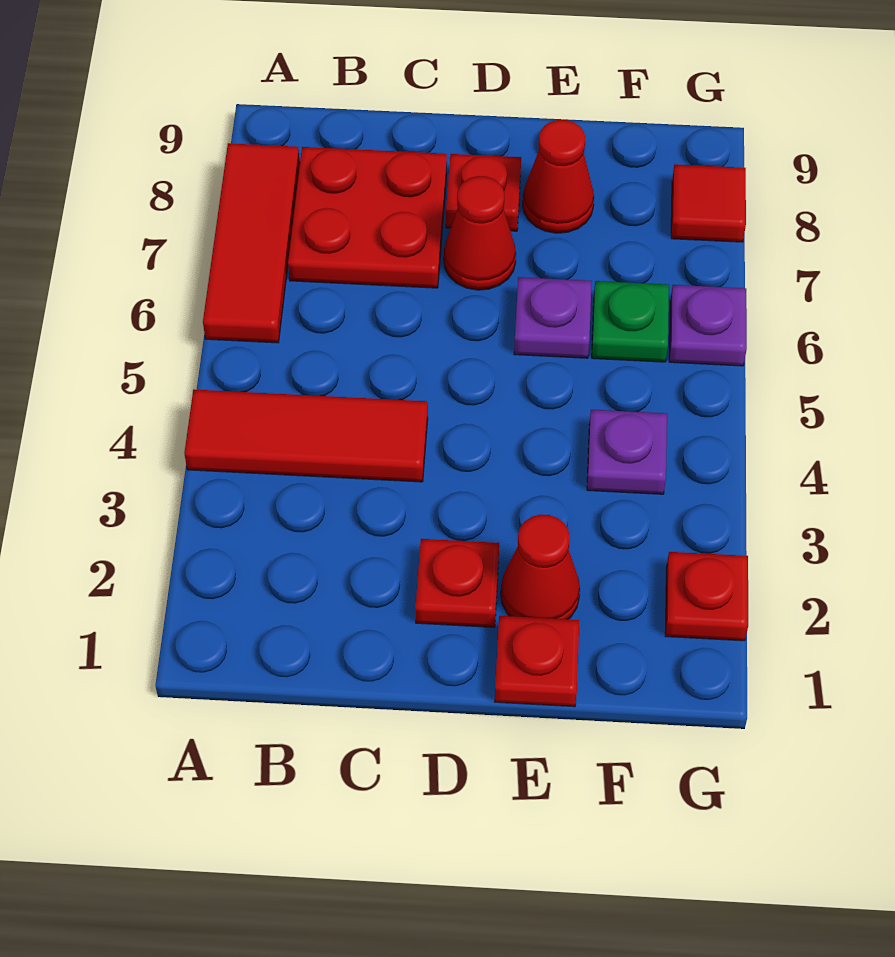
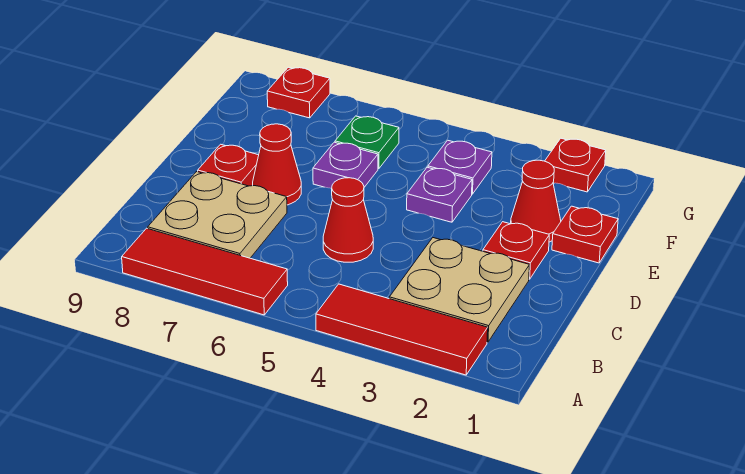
red tile A4:C4 level 1 -> red tile A2:A4 level 1
none -> tan plate B2:C3 level 1
red plate B7:C8 level 1 -> tan plate B7:C8 level 1
red cone E8 level 1 -> red cone C5 level 1
purple plate G6 level 1 -> purple plate E4 level 1
red tile G8 level 1 -> red plate G8 level 1

